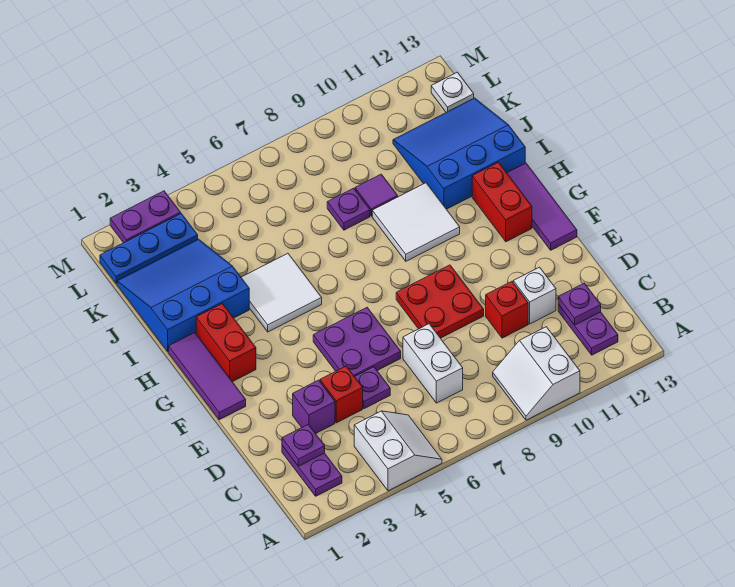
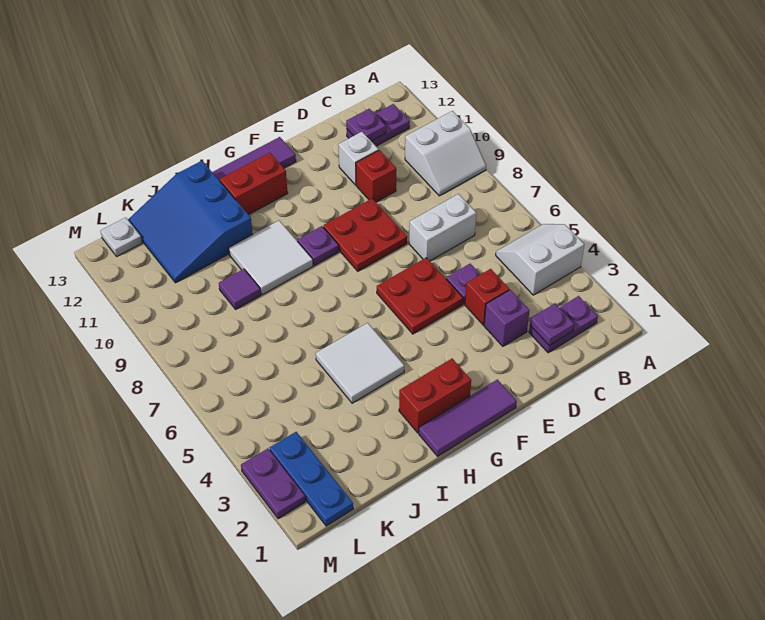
purple plate E5:F6 level 1 -> red plate E5:F6 level 1
blue slope I1:K3 level 1 top I -> none
purple plate J8 level 1 -> purple plate G9 level 1

